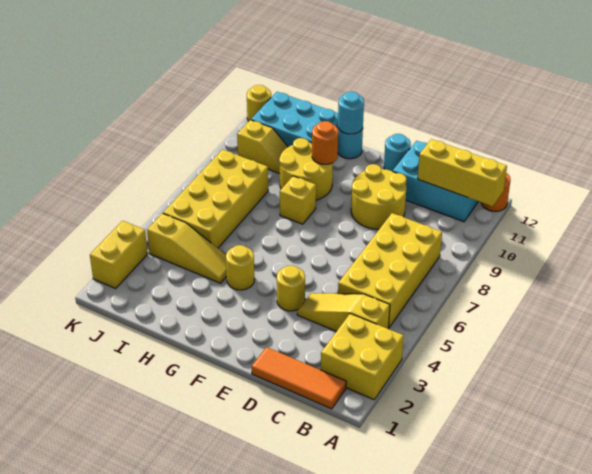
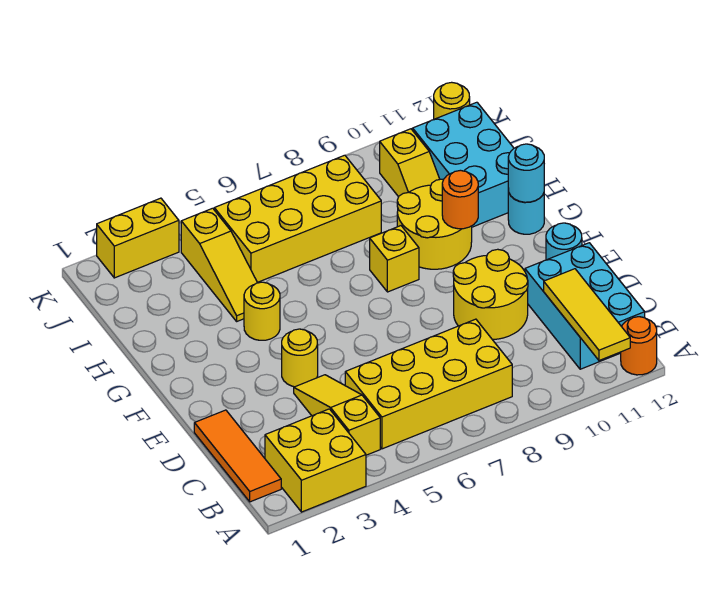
yellow brick A11:C11 level 2 -> yellow tile A11:C11 level 2

